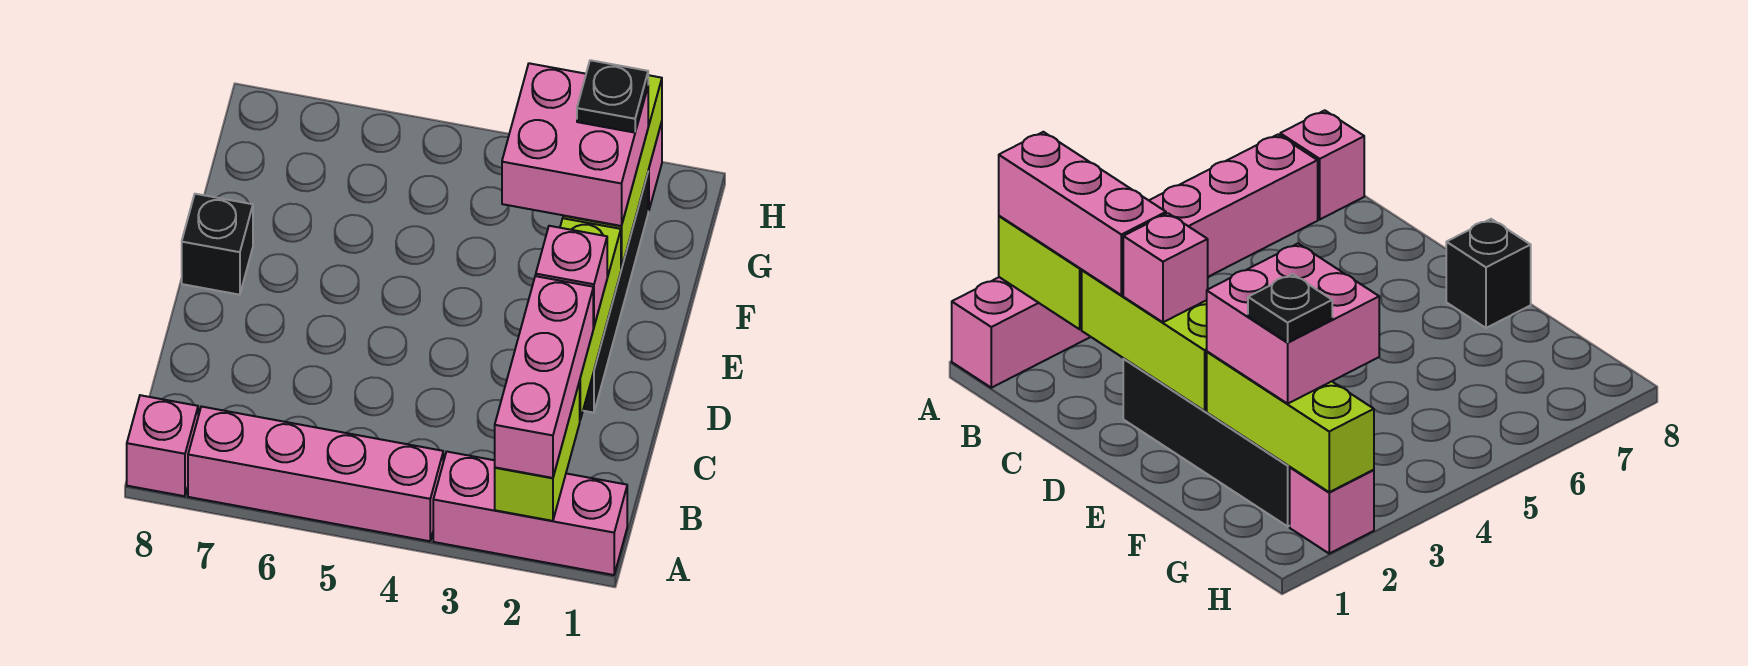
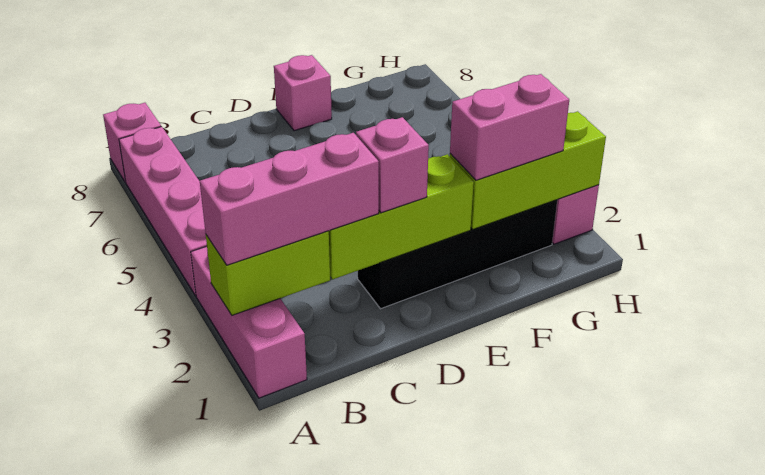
black brick E8 level 1 -> pink brick E8 level 1
pink brick F2:G3 level 3 -> pink brick F2:G2 level 3
black plate G2 level 4 -> none

